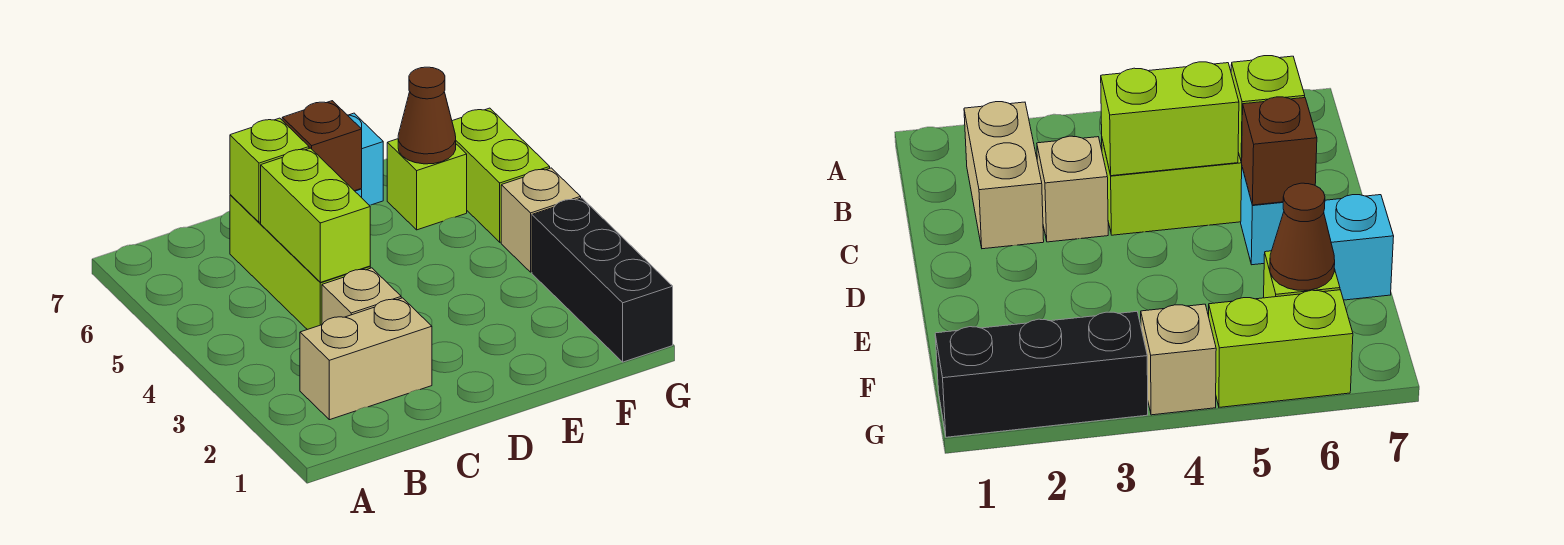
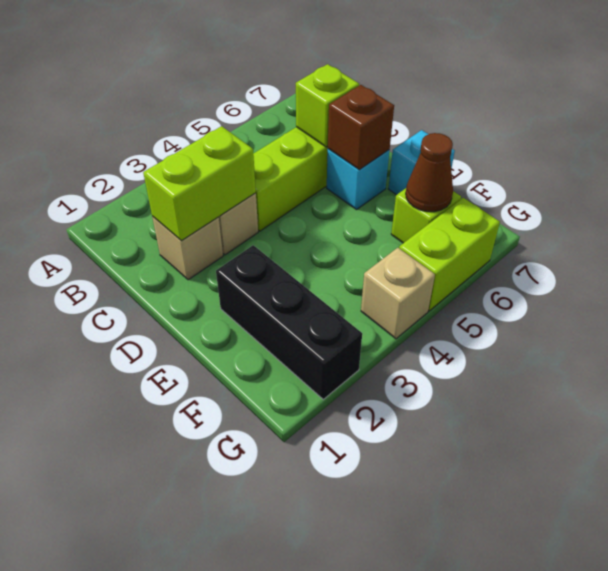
tan brick B2:C2 level 1 -> tan brick C2 level 1
lime brick C4:C5 level 2 -> lime brick C2:C3 level 2
black brick G1:G3 level 1 -> black brick E2:G2 level 1

